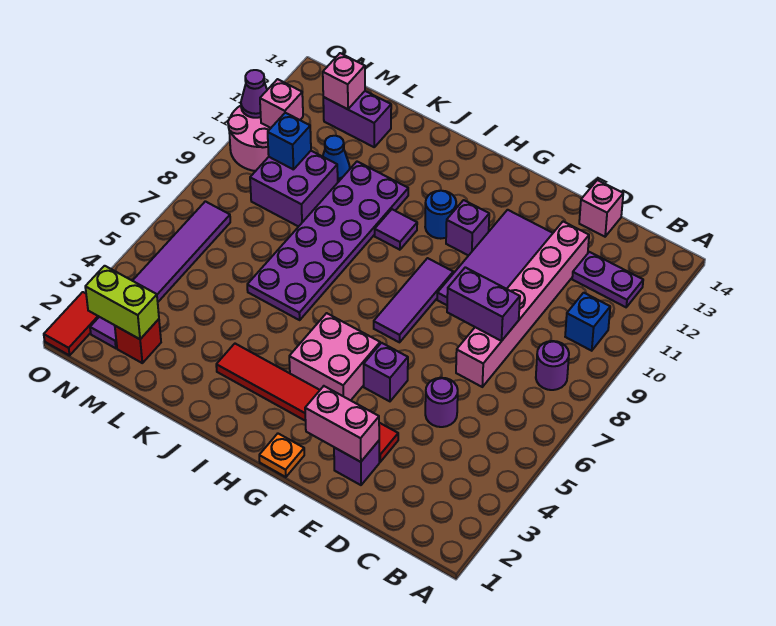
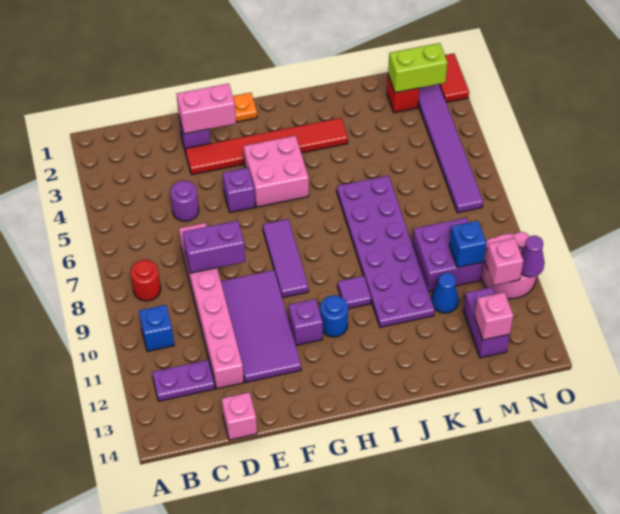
purple round brick B8 level 1 -> red round brick B8 level 1
purple brick L13:M13 level 1 -> purple brick M12:M13 level 1

